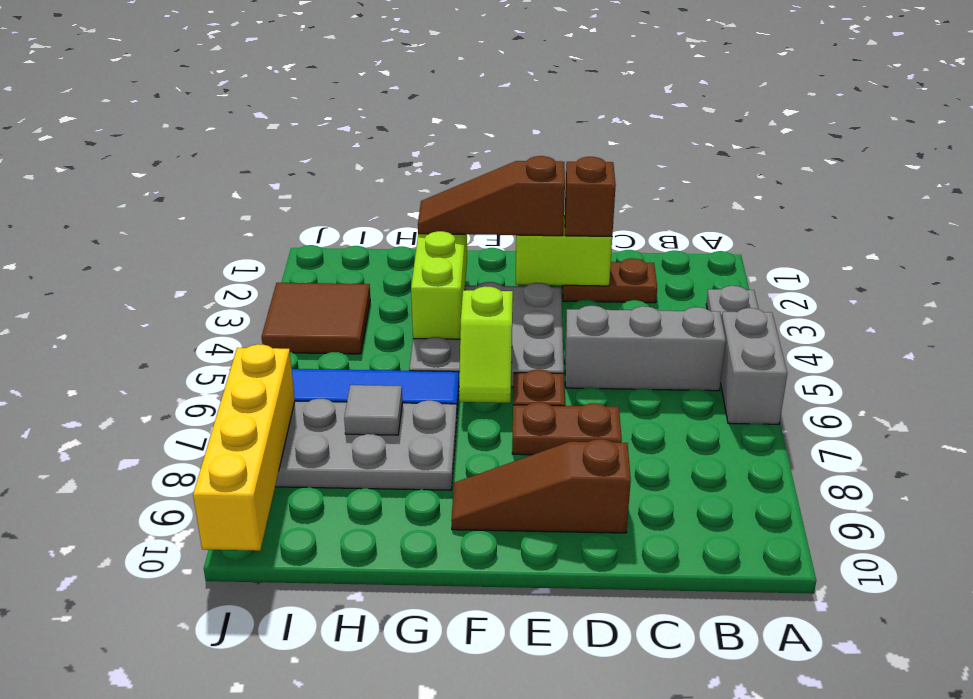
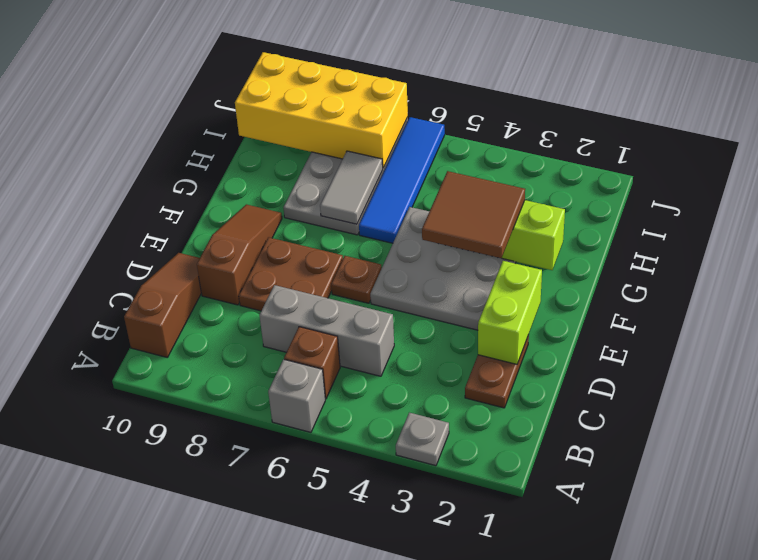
grey brick A5:A6 level 1 -> grey brick A6 level 1
grey brick B5:D5 level 1 -> grey brick C5:C7 level 1
brown brick D2 level 3 -> brown brick B6 level 1
brown plate D7:E7 level 1 -> brown plate D7:E8 level 1
brown slope E2:G2 level 3 top E -> brown slope B10:D10 level 1 top B
lime slope F5:F6 level 2 top 5 -> none
grey tile H7 level 2 -> grey tile G7:H7 level 2
brown tile I3:J4 level 1 -> brown tile F3:G4 level 3
yellow brick J7:J10 level 2 -> yellow brick I7:J10 level 2

